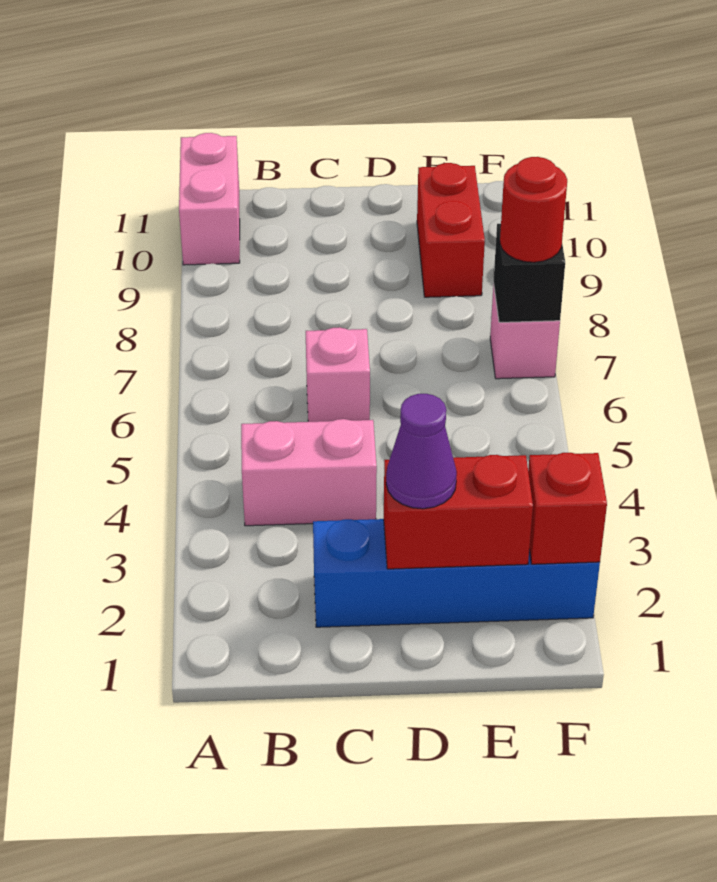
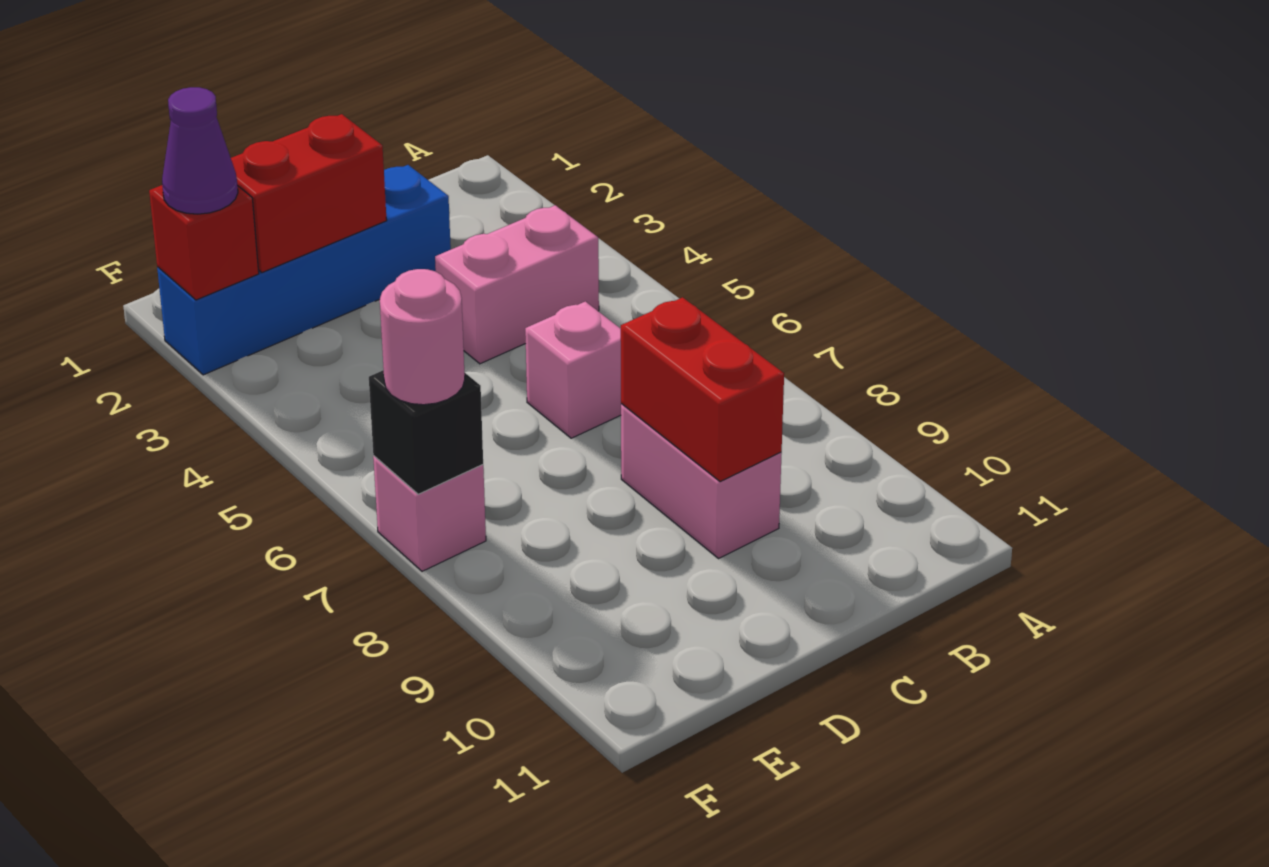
pink brick A10:A11 level 1 -> pink brick C8:C9 level 1
purple cone D2 level 3 -> purple cone F2 level 3
red brick E9:E10 level 1 -> red brick C8:C9 level 2
red round brick F7 level 3 -> pink round brick F7 level 3

